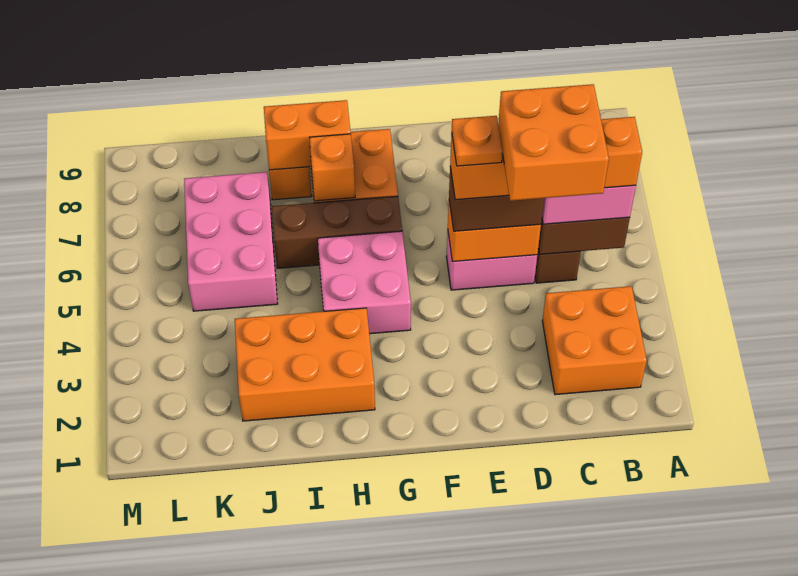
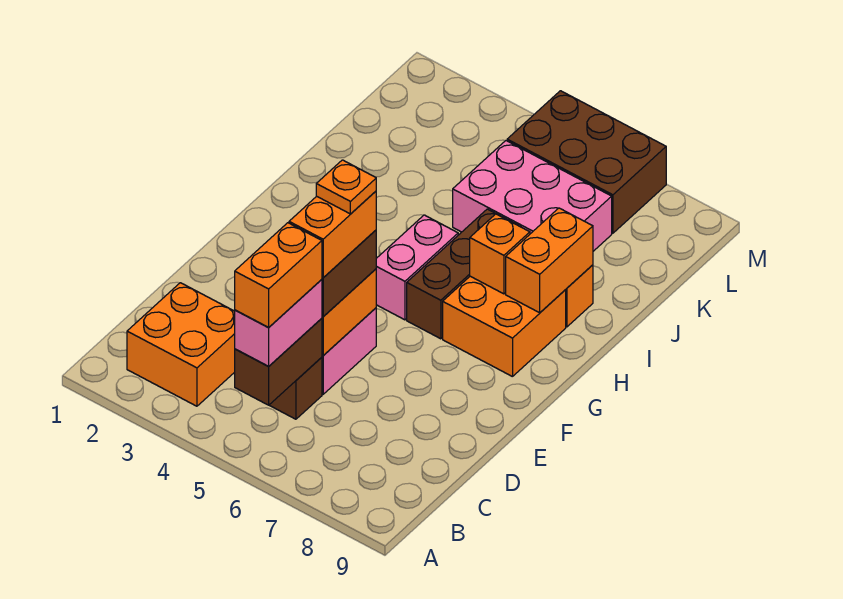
orange brick C4:D5 level 5 -> none
pink brick G4:H5 level 1 -> pink brick G5:H5 level 1
orange brick H2:J3 level 1 -> none
none -> brown brick L5:M7 level 1

